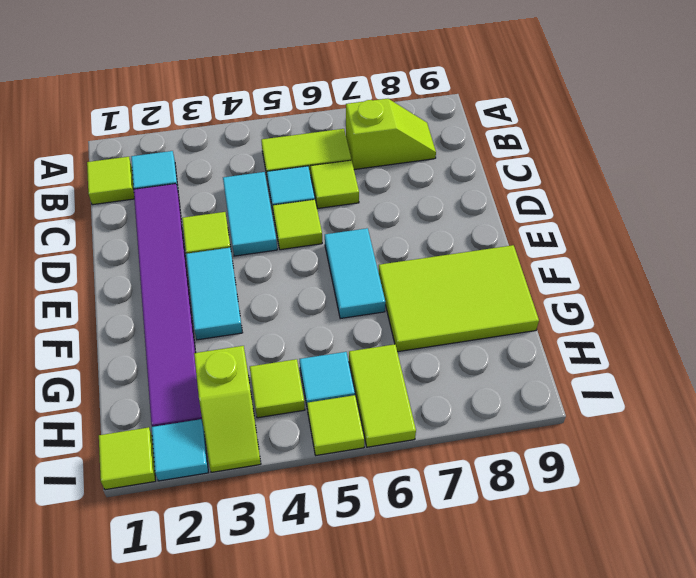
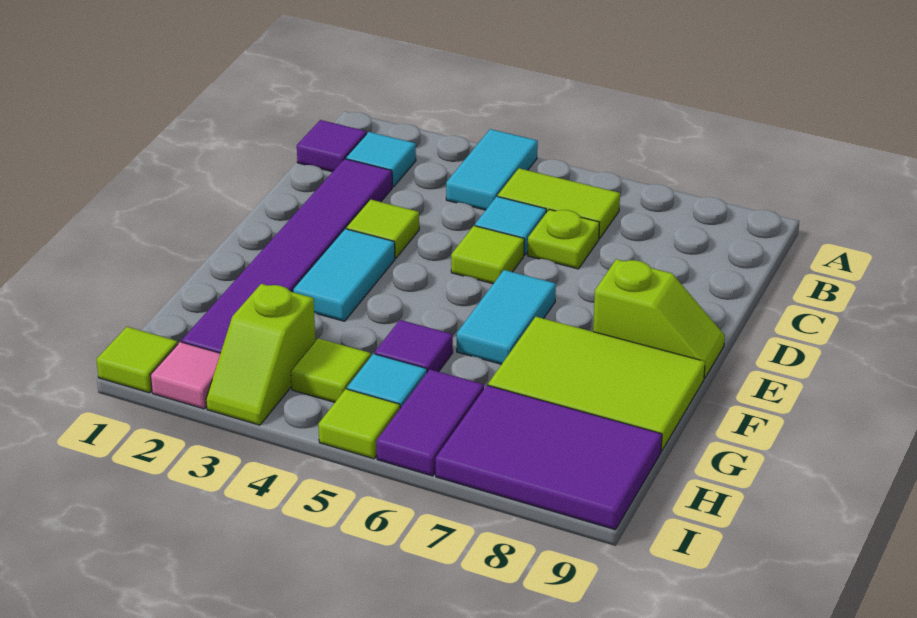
lime tile B1 level 1 -> purple tile B1 level 1
lime slope B7:B8 level 1 top 7 -> lime slope E8:E9 level 1 top 8
cyan tile C4:D4 level 1 -> cyan tile A4:B4 level 1
lime tile C6 level 1 -> lime plate C6 level 1
none -> purple tile G5 level 1
lime tile H6:I6 level 1 -> purple tile H6:I6 level 1
none -> purple tile H7:I9 level 1
cyan tile I2 level 1 -> pink tile I2 level 1

